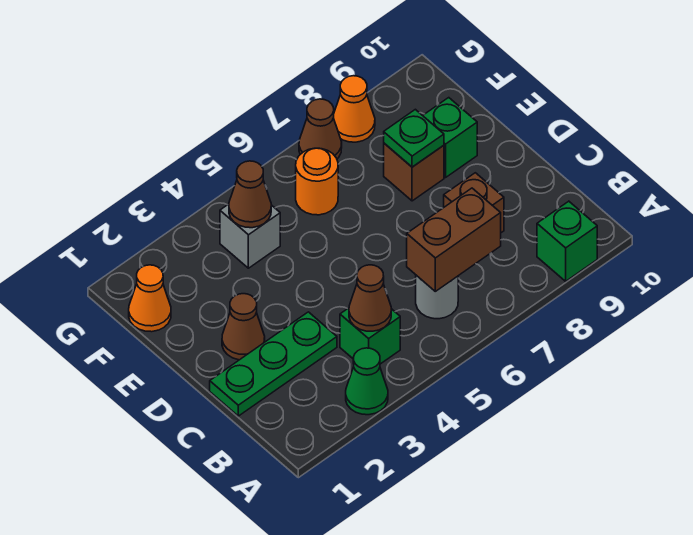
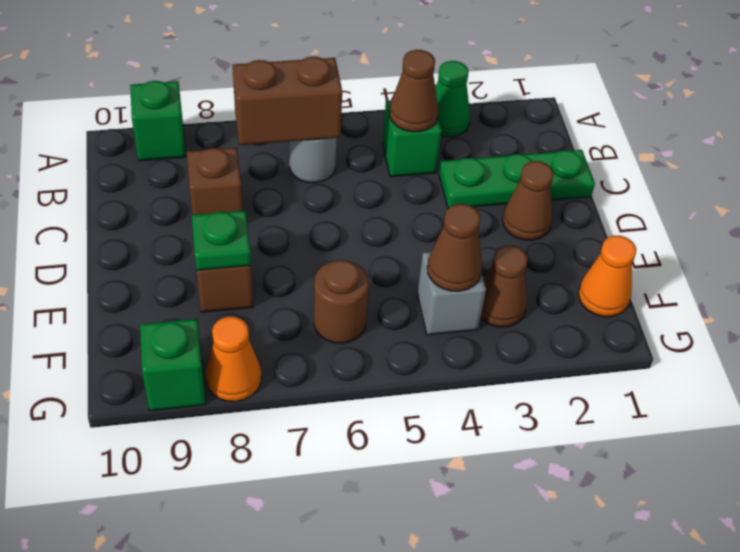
green brick E9 level 1 -> green brick G9 level 1
orange round brick F6 level 1 -> brown round brick F6 level 1
brown cone G7 level 1 -> brown cone F3 level 1

